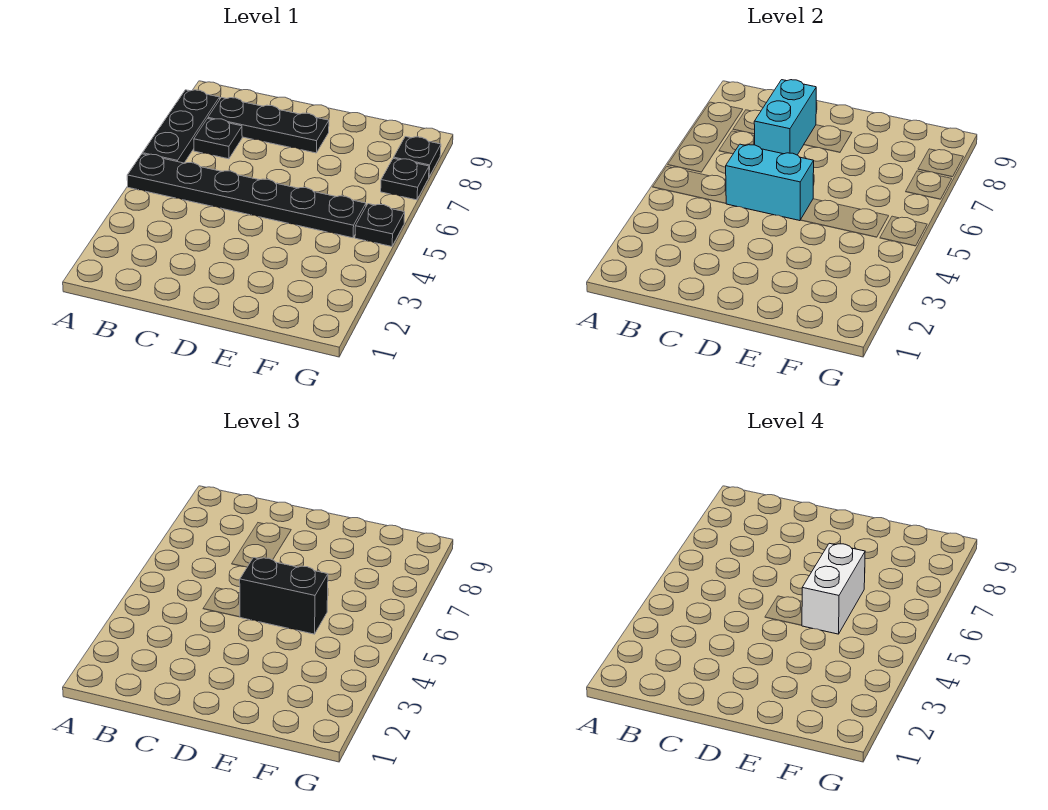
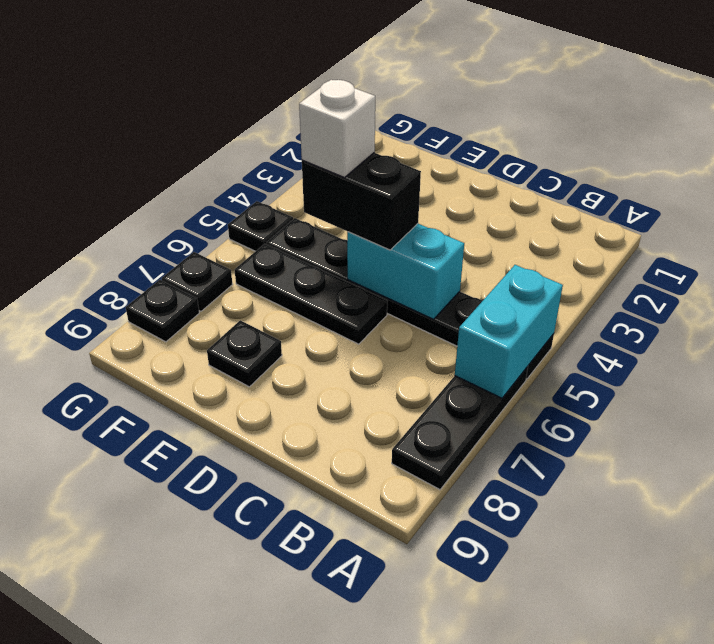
black plate B7 level 1 -> black plate E8 level 1
black plate B8:D8 level 1 -> black plate D6:F6 level 1
cyan brick C7:C8 level 2 -> cyan brick A5:A6 level 2
white brick E5:E6 level 4 -> white brick E5 level 4

